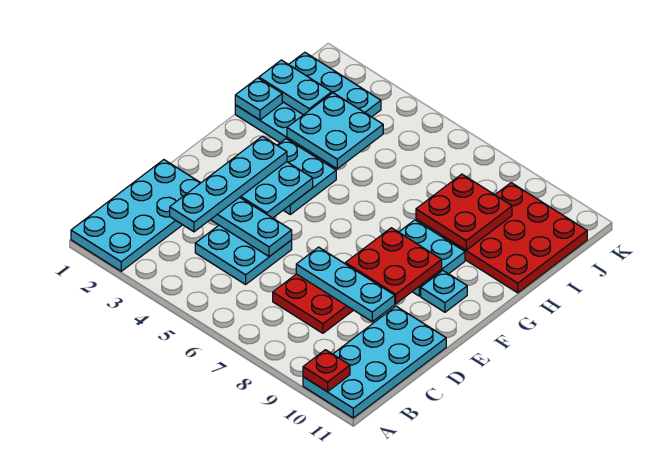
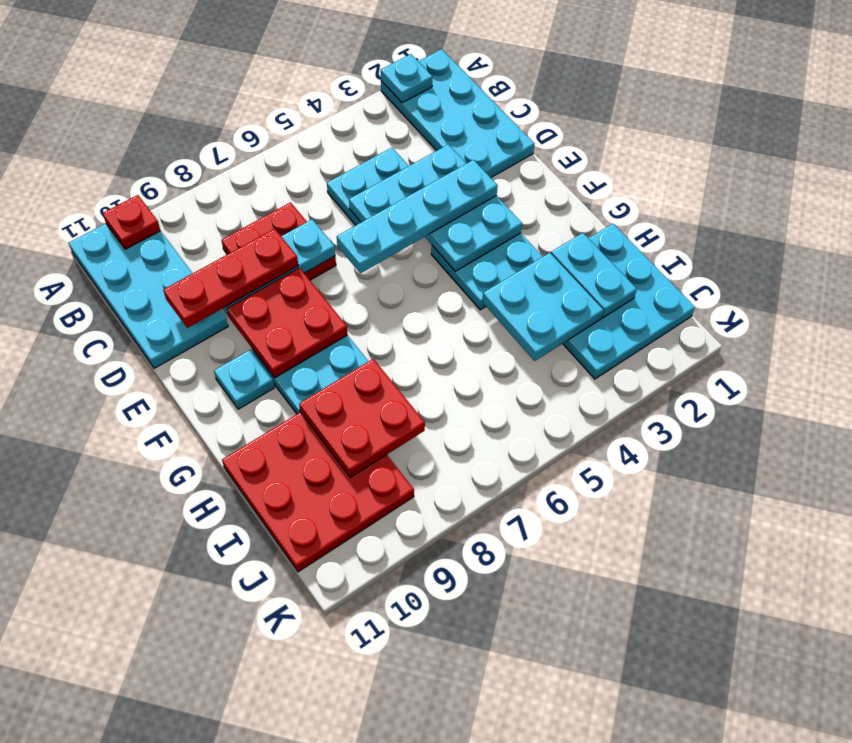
cyan plate C3:F3 level 3 -> cyan plate E3:E6 level 3
none -> red plate D8:D10 level 3
cyan plate H1 level 2 -> cyan plate A2 level 2
cyan plate I1:I2 level 2 -> cyan plate H2:I2 level 2

